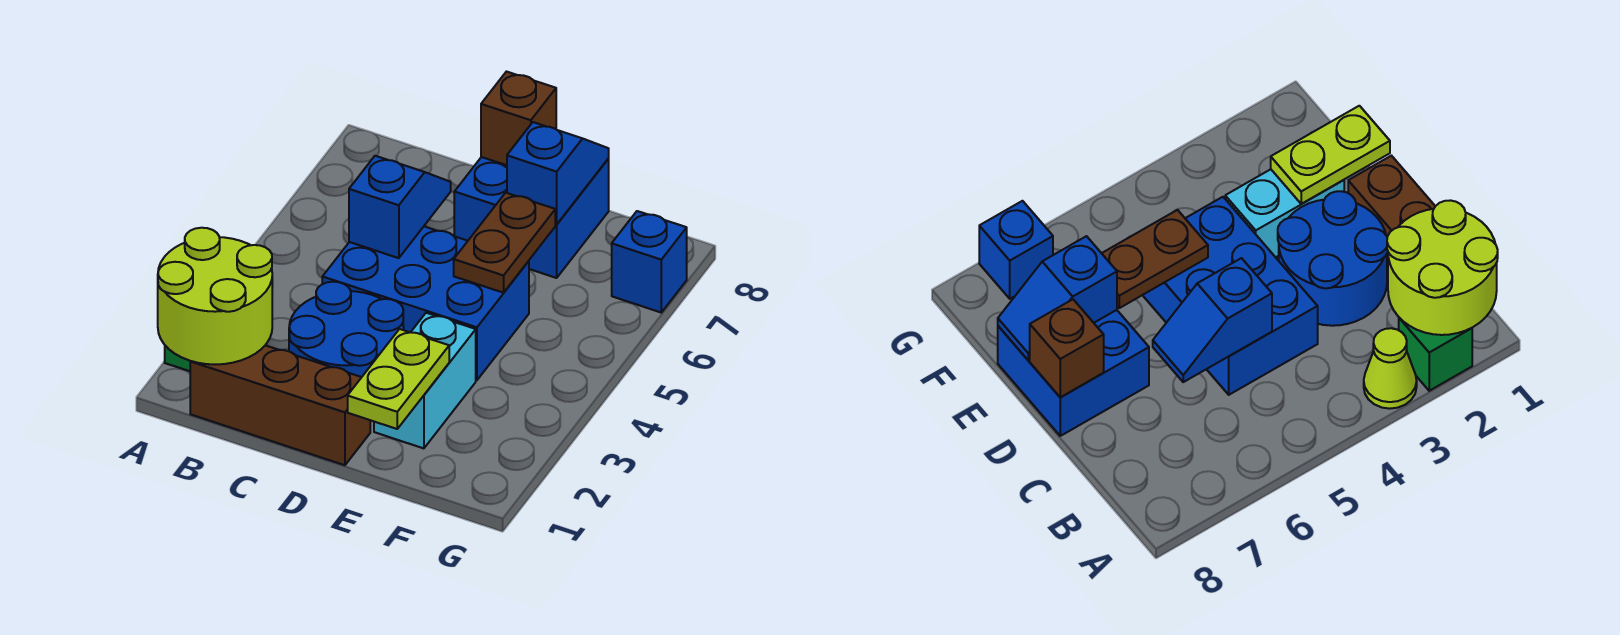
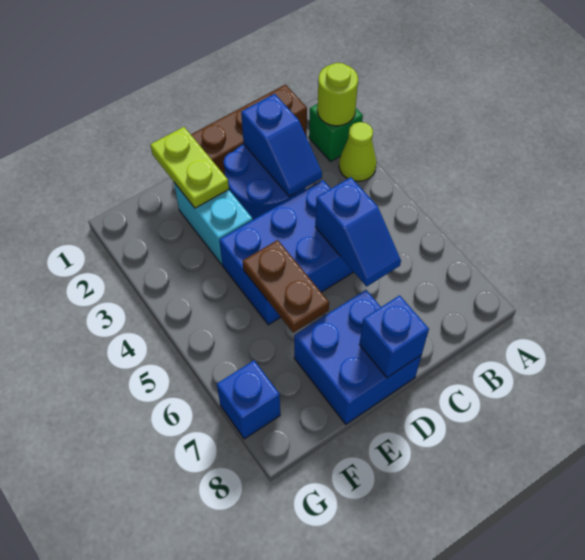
lime round brick A1:B2 level 2 -> lime round brick A2 level 2
brown brick D8 level 2 -> blue brick D8 level 2
blue slope E7:E8 level 2 top 7 -> blue slope C2:C3 level 2 top 2

